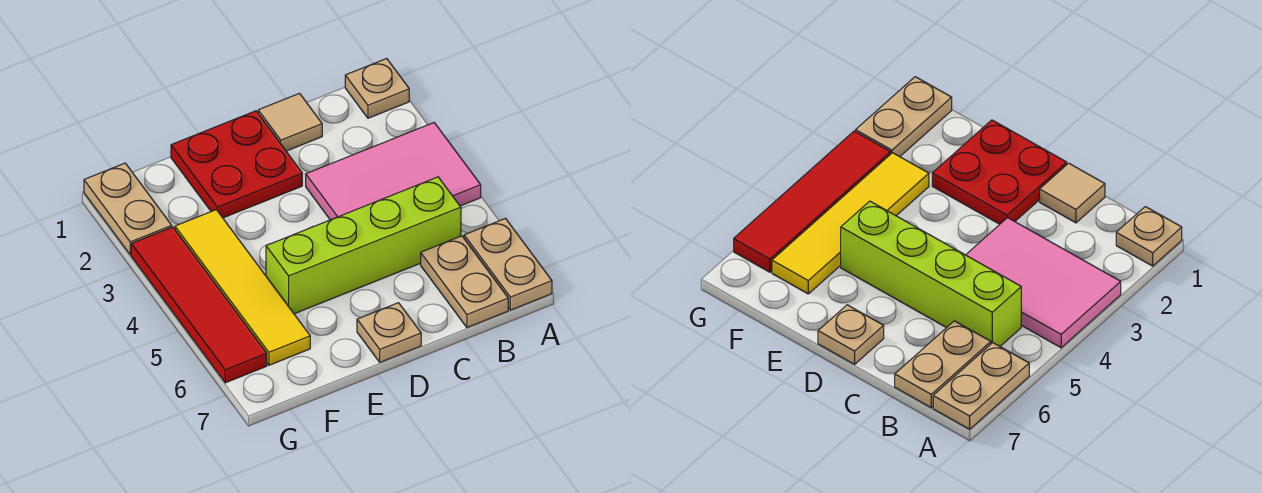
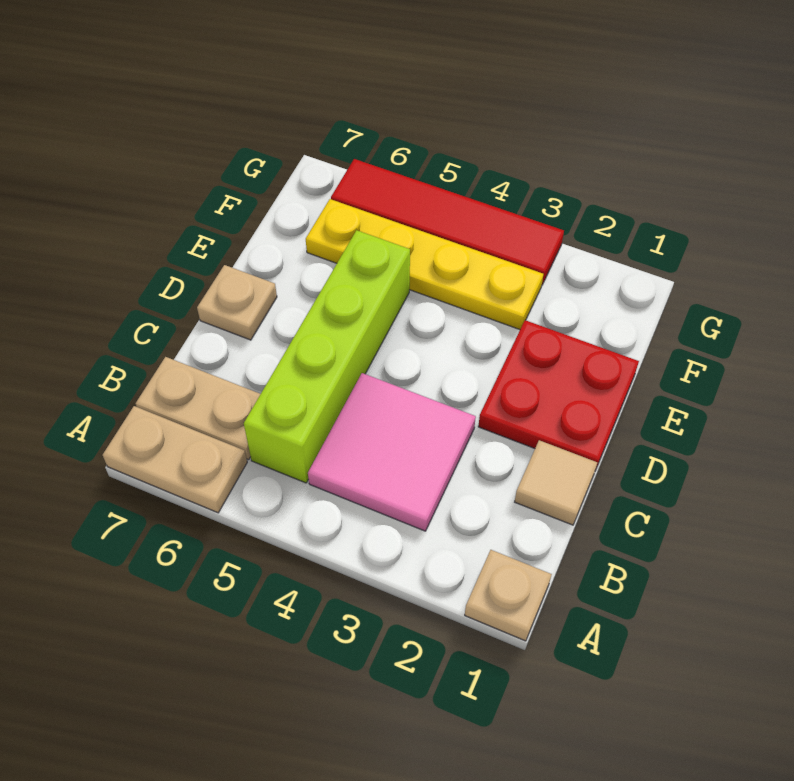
pink tile A3:C4 level 1 -> pink tile B3:C4 level 1
yellow tile F3:F6 level 1 -> yellow plate F3:F6 level 1
tan plate G1:G2 level 1 -> none

